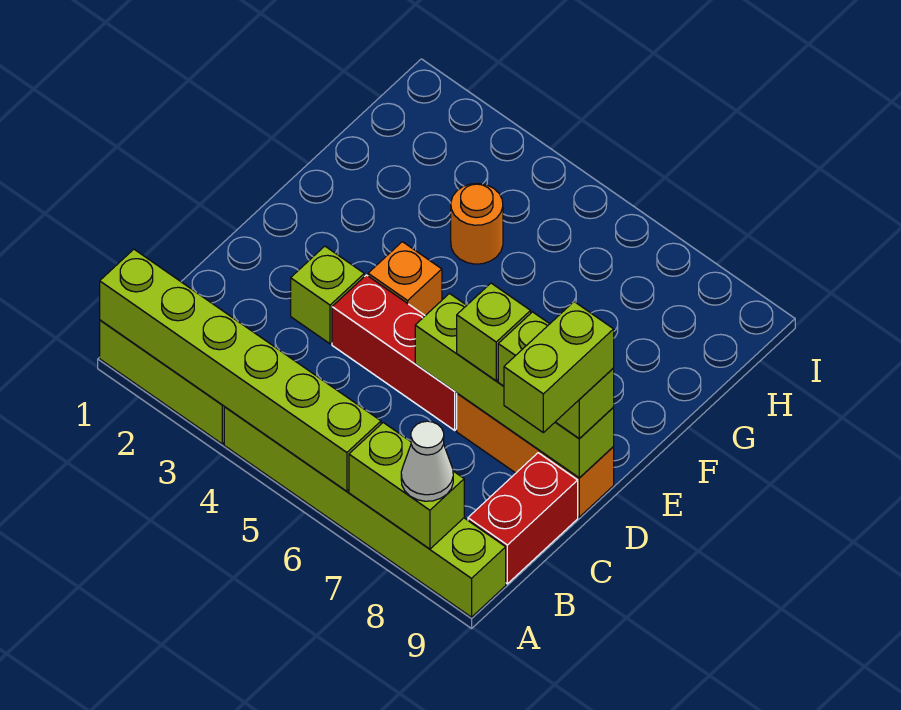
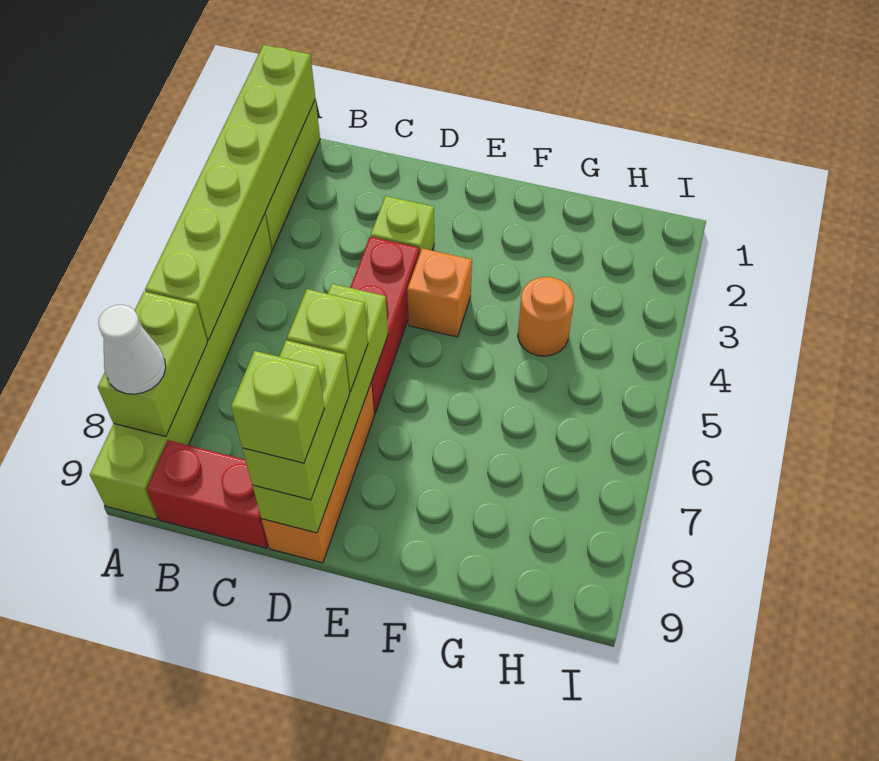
lime brick C9:D9 level 4 -> lime brick D9 level 4

